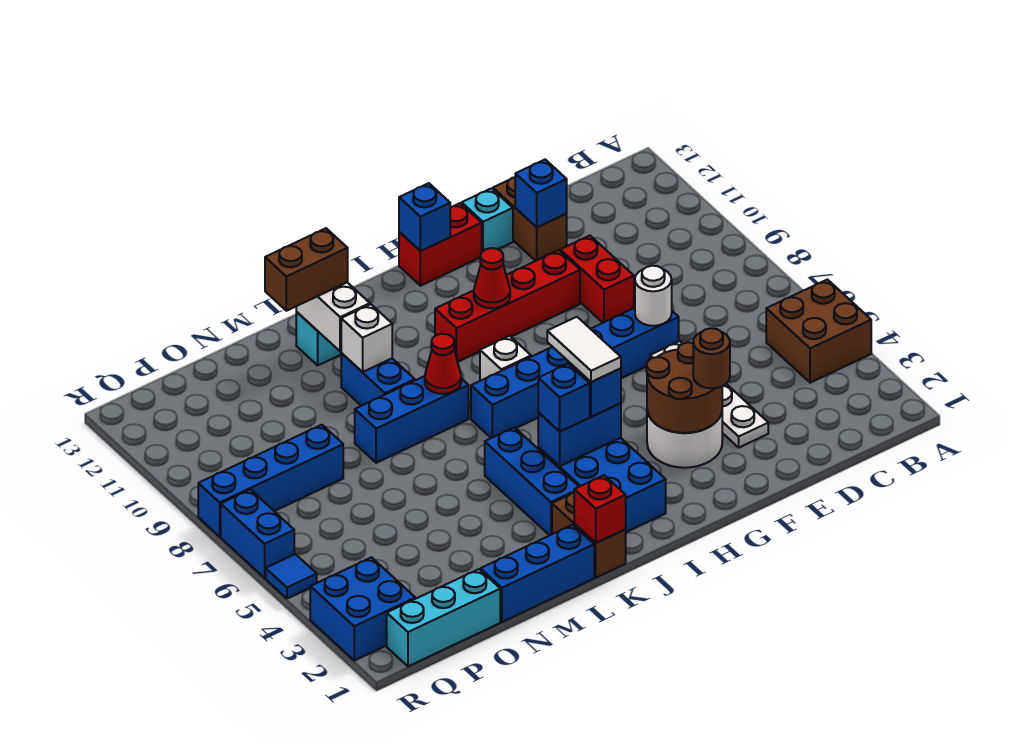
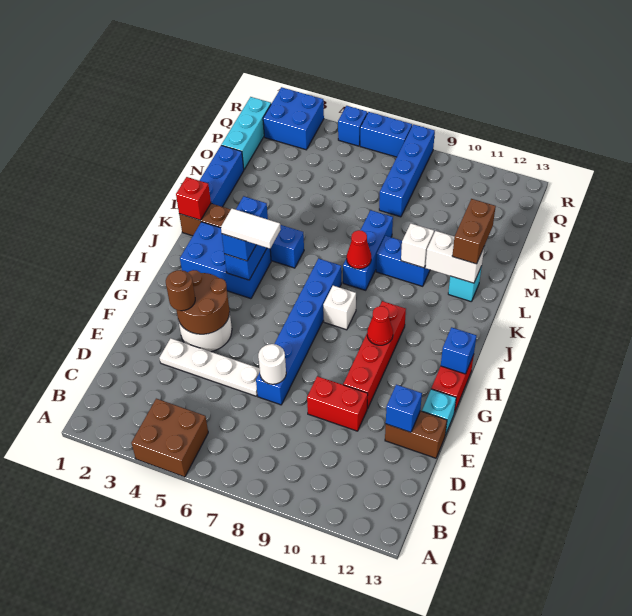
blue tile R5 level 1 -> blue brick R5 level 1

